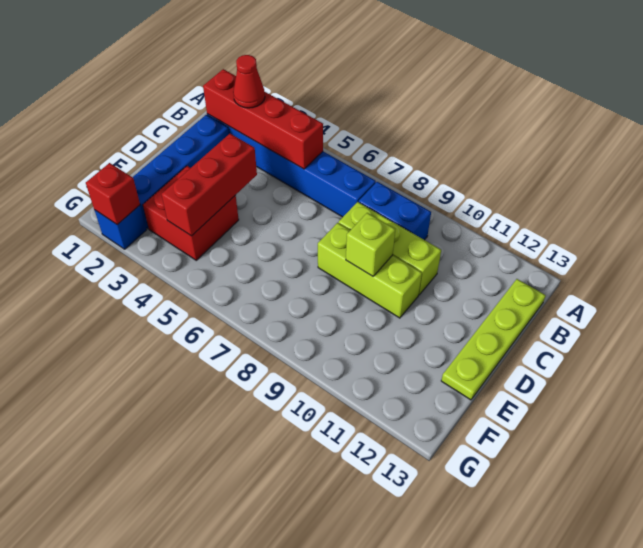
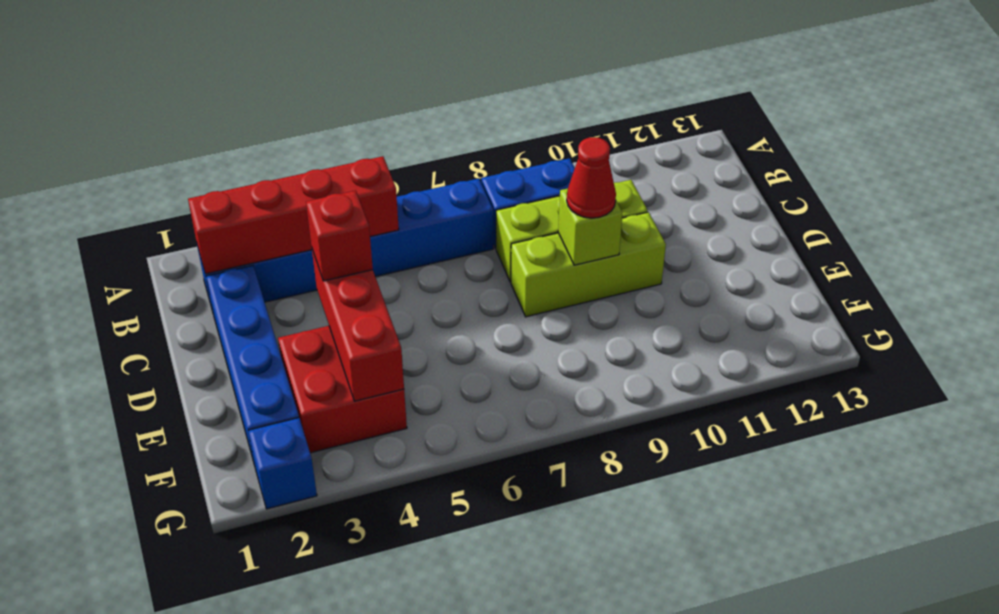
red cone B3 level 3 -> red cone D9 level 3
lime plate B13:E13 level 1 -> none
red brick G2 level 2 -> red brick D4 level 3

